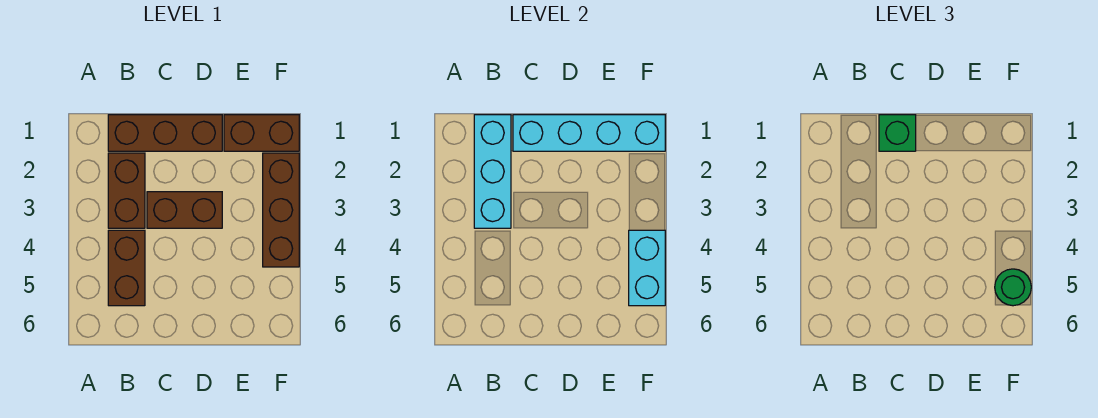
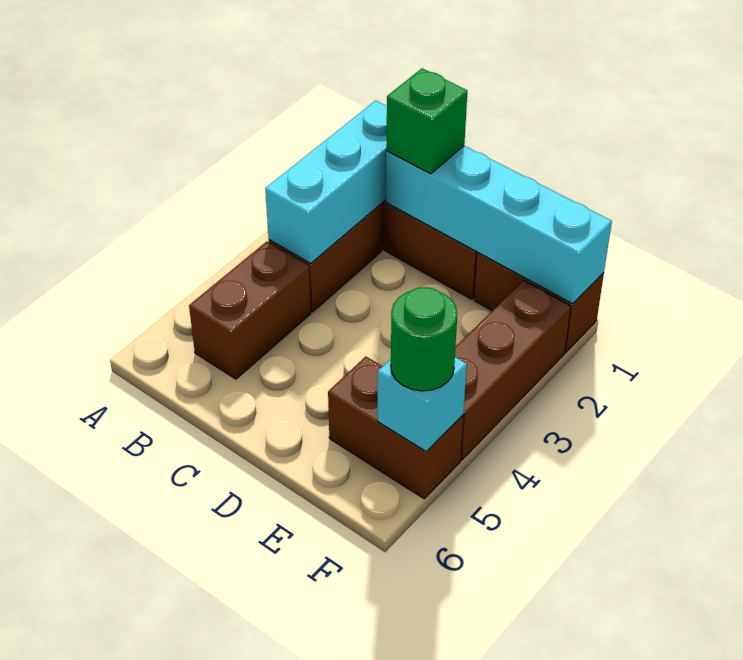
brown brick C3:D3 level 1 -> brown brick E5:F5 level 1
cyan brick F4:F5 level 2 -> cyan brick F5 level 2

